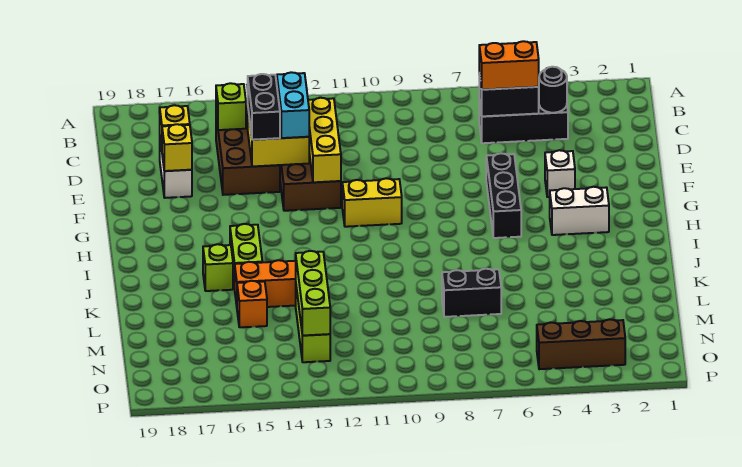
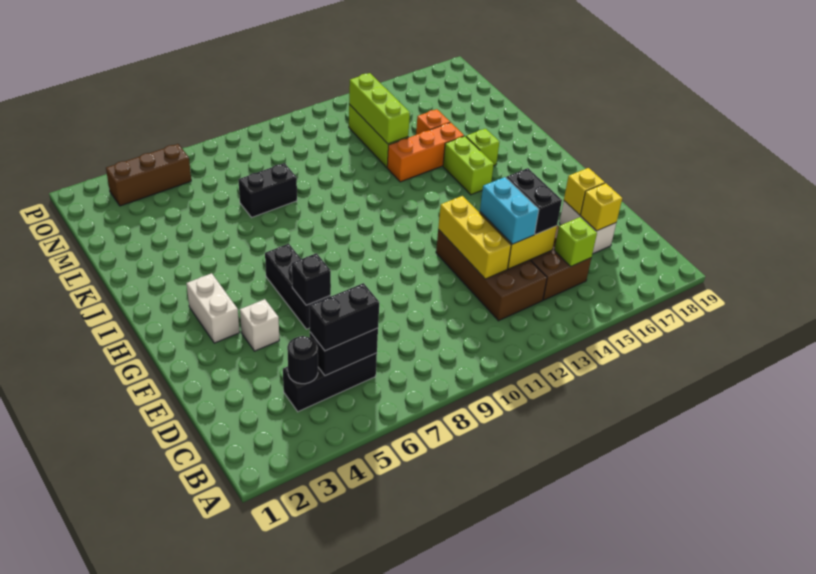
orange brick C5:C6 level 3 -> black brick C5:C6 level 3
none -> black brick F6 level 2
yellow brick G10:G11 level 1 -> none
white brick H3:H4 level 1 -> white brick G3:H3 level 1

